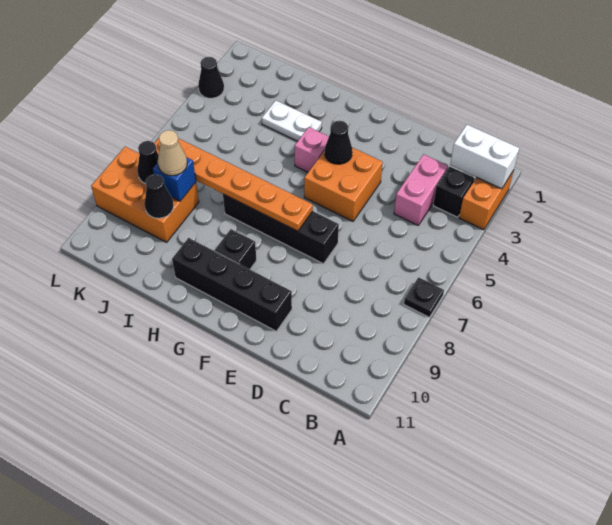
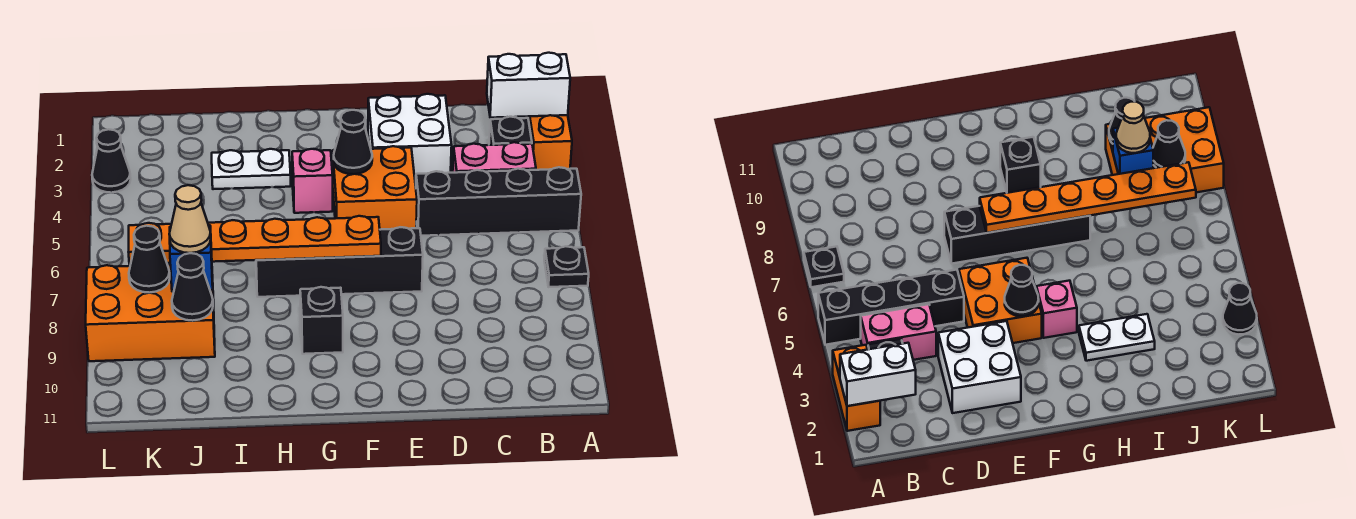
pink brick C3:C4 level 1 -> pink brick B4:C4 level 1
none -> white brick D2:E3 level 1
black brick E10:H10 level 1 -> black brick A5:D5 level 1

